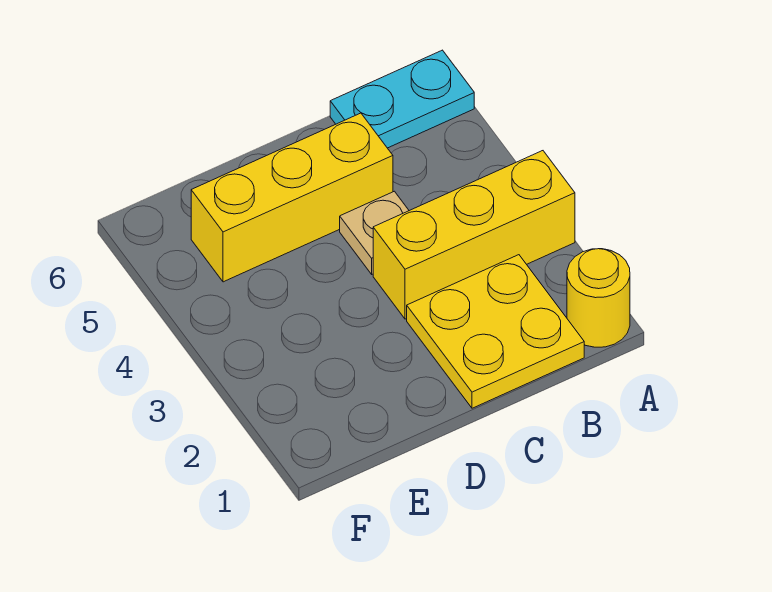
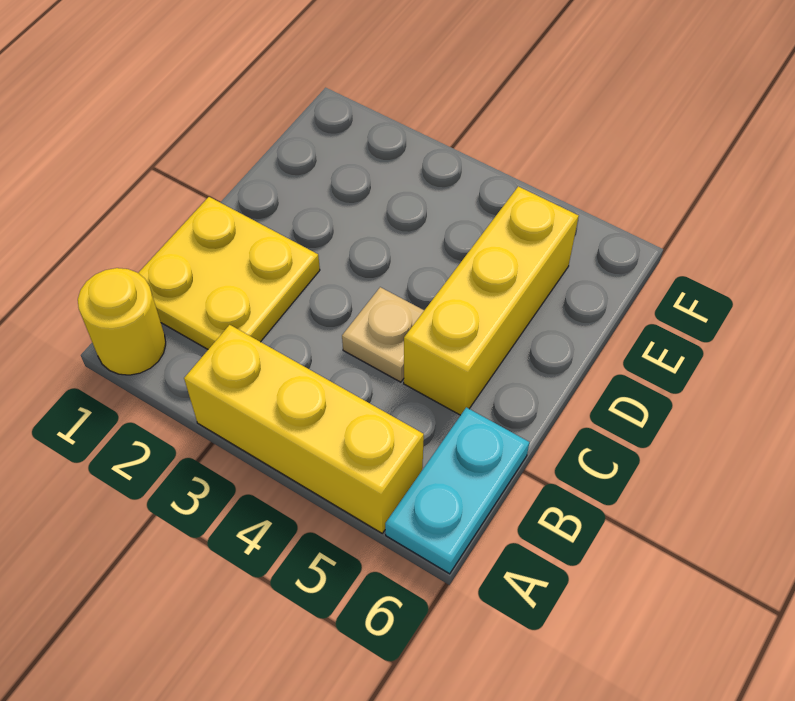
yellow brick A3:C3 level 1 -> yellow brick A3:A5 level 1

